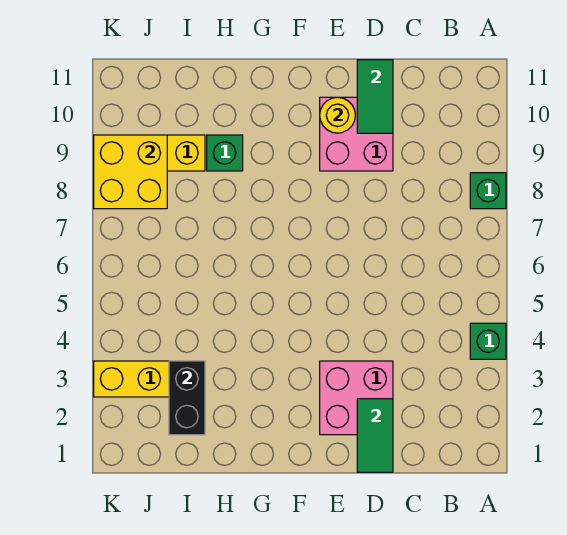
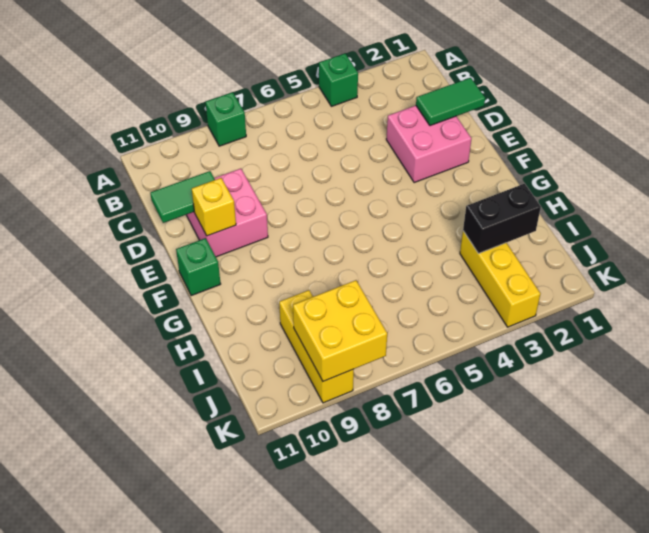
yellow round brick E10 level 2 -> yellow brick E10 level 2
green brick H9 level 1 -> green brick F11 level 1

